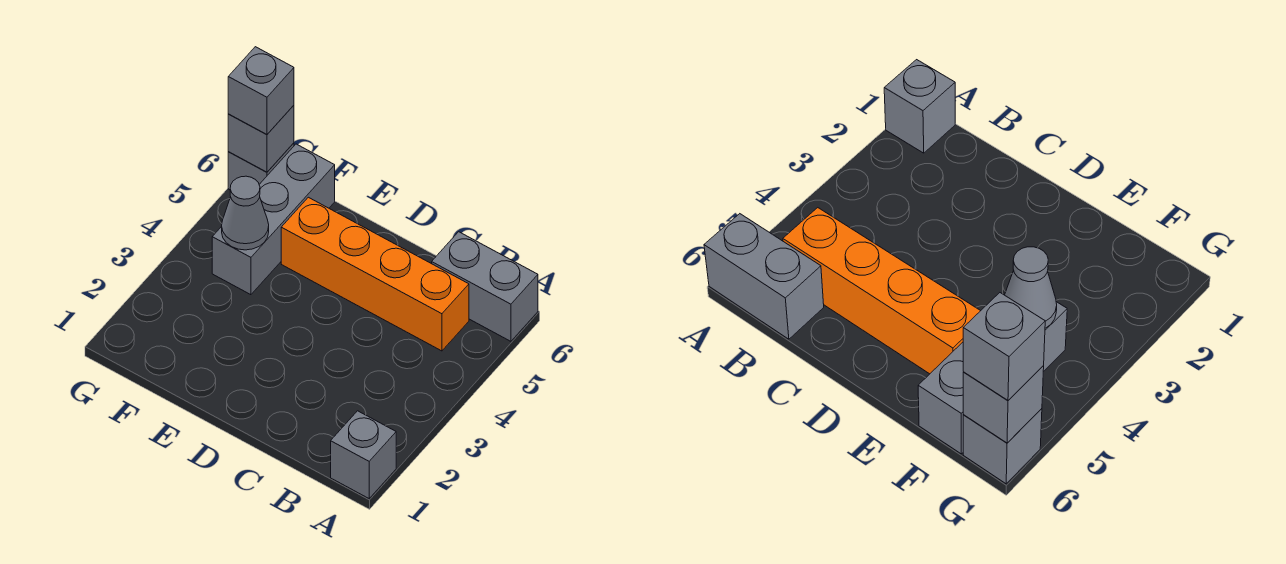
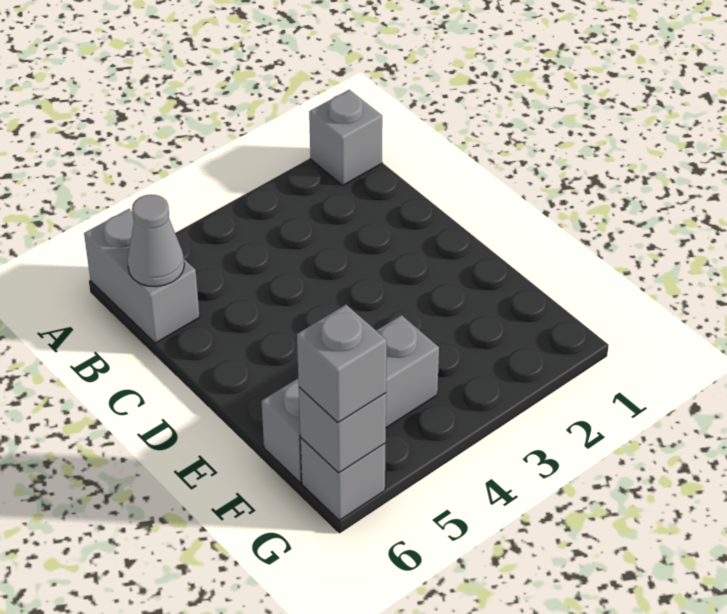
orange brick B5:E5 level 1 -> none
grey cone F4 level 2 -> grey cone B6 level 2

